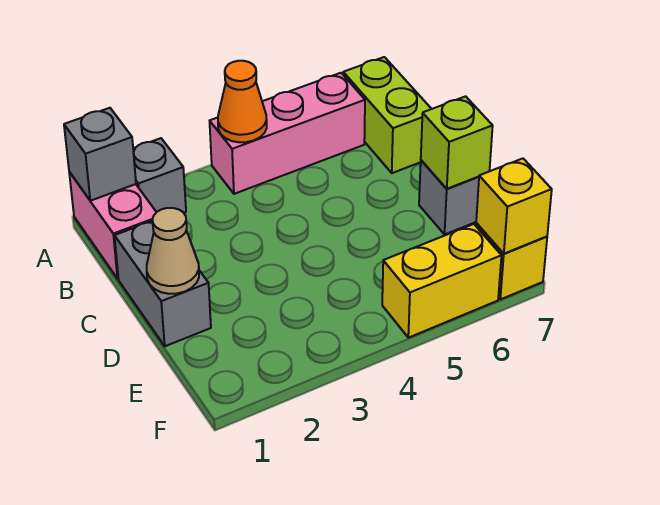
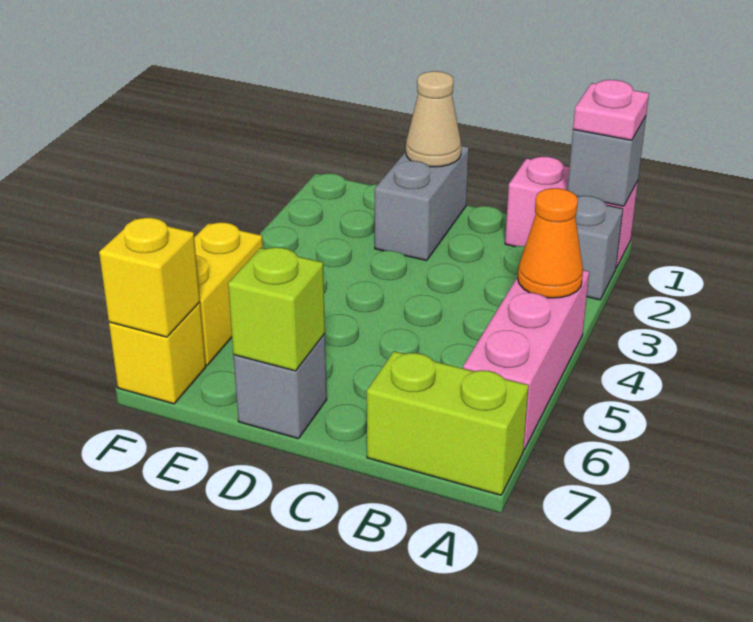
none -> pink plate A1 level 3
grey brick C1:D1 level 1 -> grey brick D1:D2 level 1

